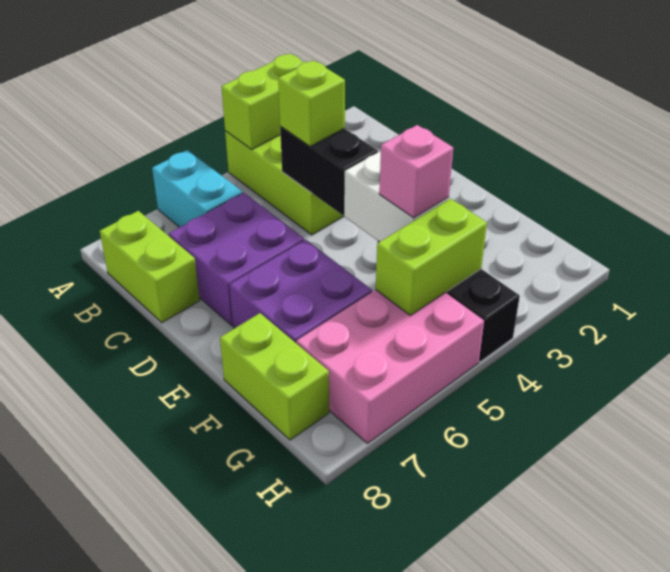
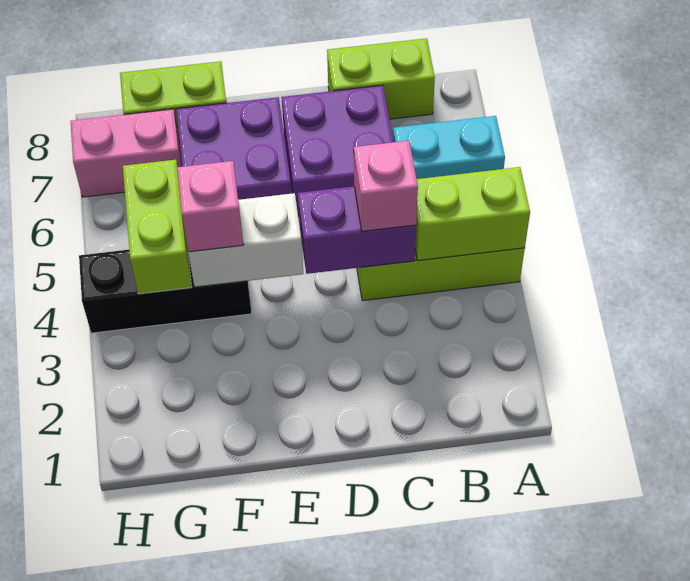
lime brick A3:A4 level 2 -> lime brick A4:B4 level 2
black brick C4:D4 level 2 -> purple brick C4:D4 level 2
lime brick C4 level 3 -> pink brick C4 level 3
pink brick G5:H7 level 1 -> pink brick G7:H7 level 1

